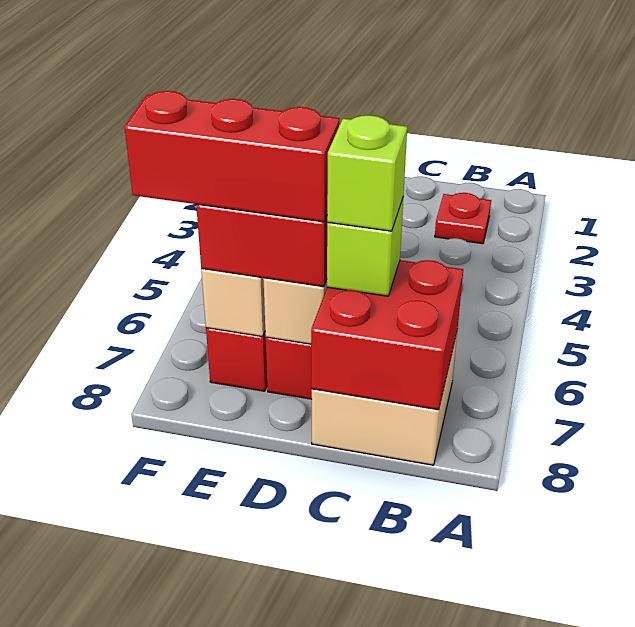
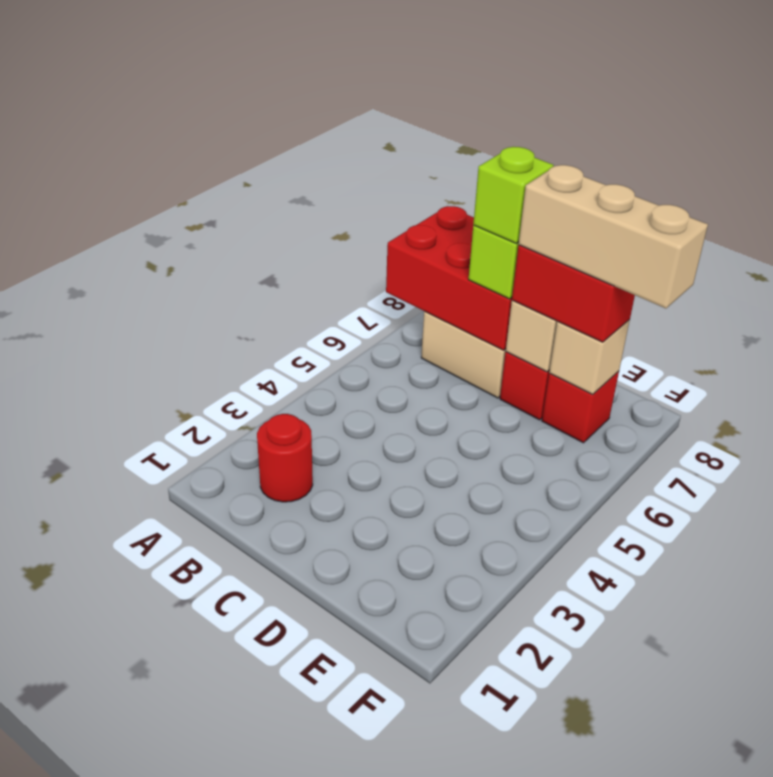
red plate B2 level 1 -> red round brick B2 level 1
red brick B7:C8 level 2 -> red brick A7:C8 level 2
red brick D7:F7 level 4 -> tan brick D7:F7 level 4

